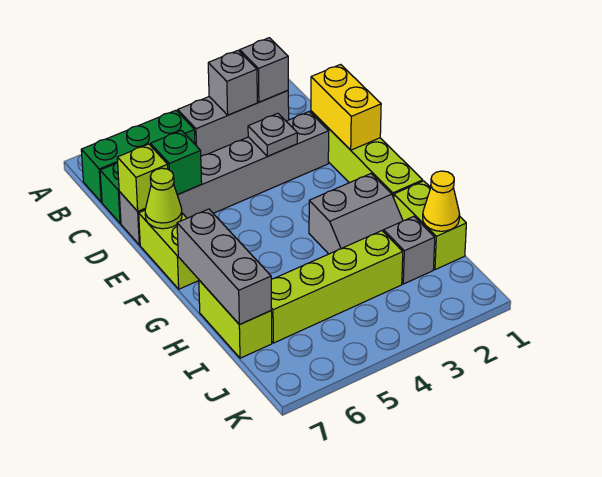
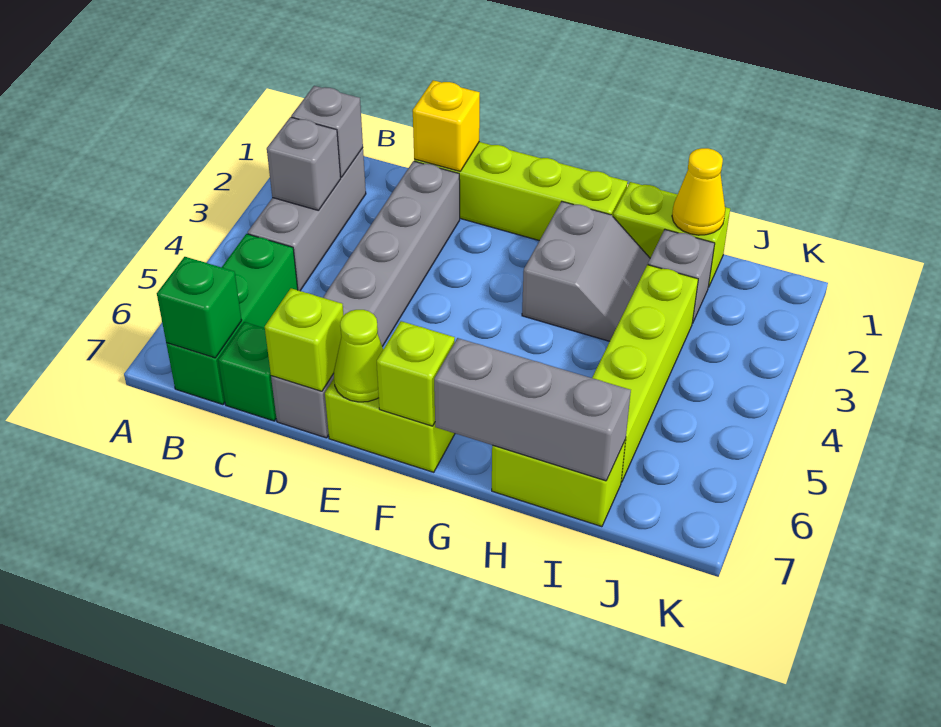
yellow brick D1:E1 level 2 -> yellow brick D1 level 2
grey plate D3 level 2 -> none
green brick D6 level 2 -> green brick B7 level 2
none -> lime brick F7 level 2

